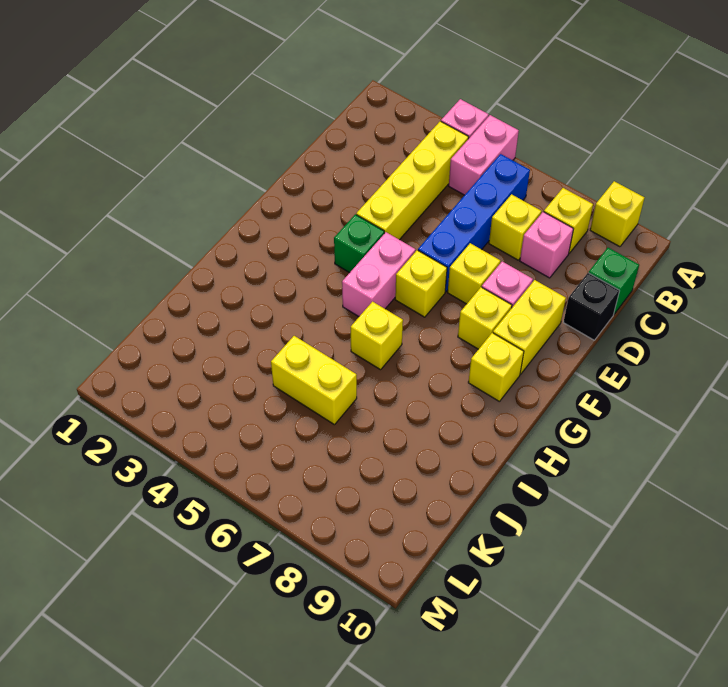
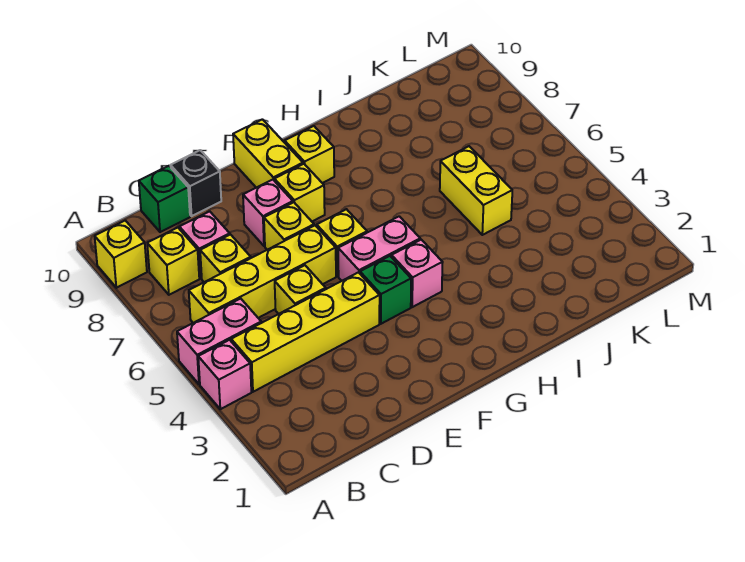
blue brick B6:E6 level 1 -> yellow brick B6:E6 level 1
yellow brick E9:F9 level 1 -> yellow brick F9:F10 level 1
none -> pink brick G4 level 1
yellow brick H6 level 1 -> yellow brick D5 level 1

